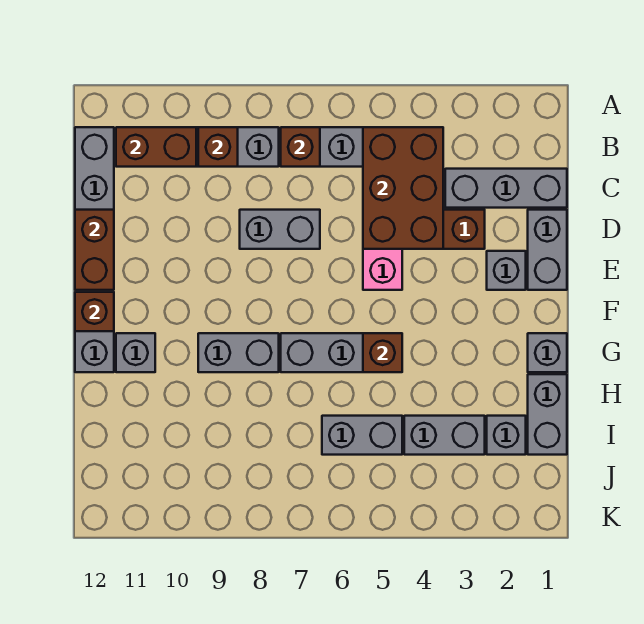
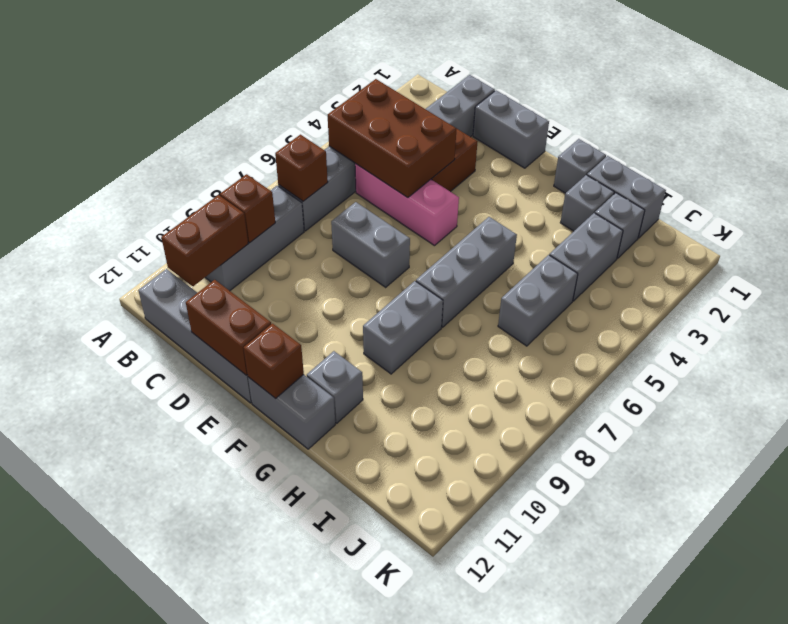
grey brick D7:D8 level 1 -> grey brick D7:E7 level 1
grey brick E2 level 1 -> grey brick H2 level 1
brown brick G5 level 2 -> none

